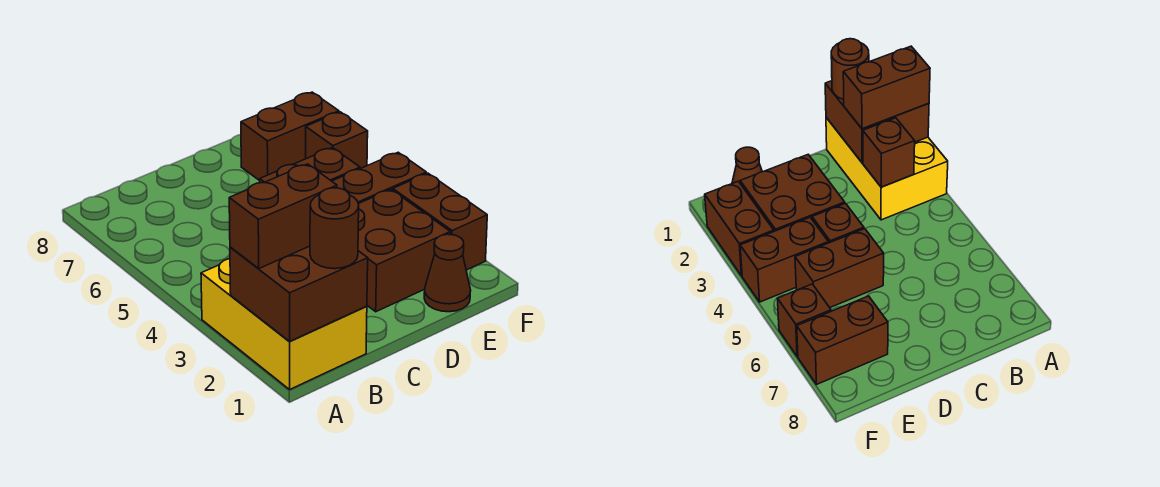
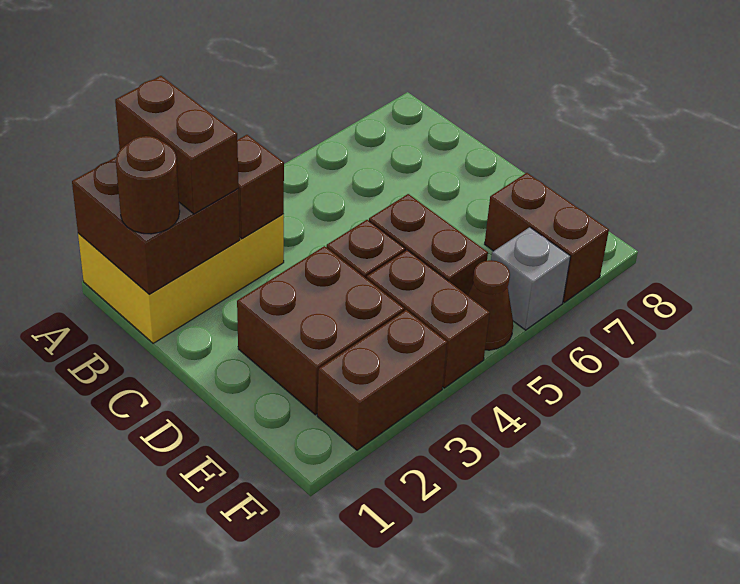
brown cone E1 level 1 -> brown cone F5 level 1
brown brick F6 level 1 -> grey brick F6 level 1

